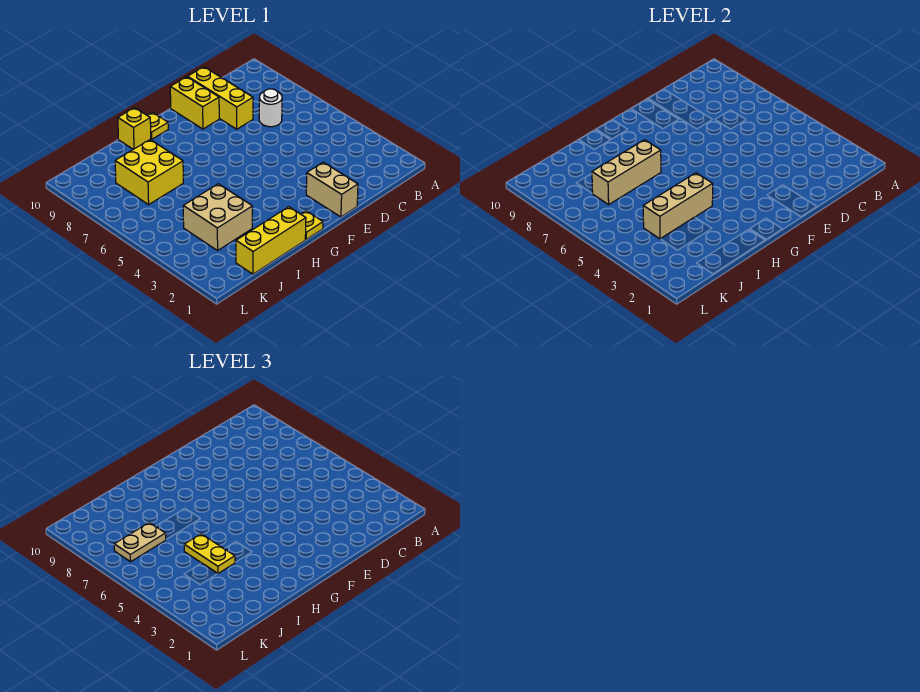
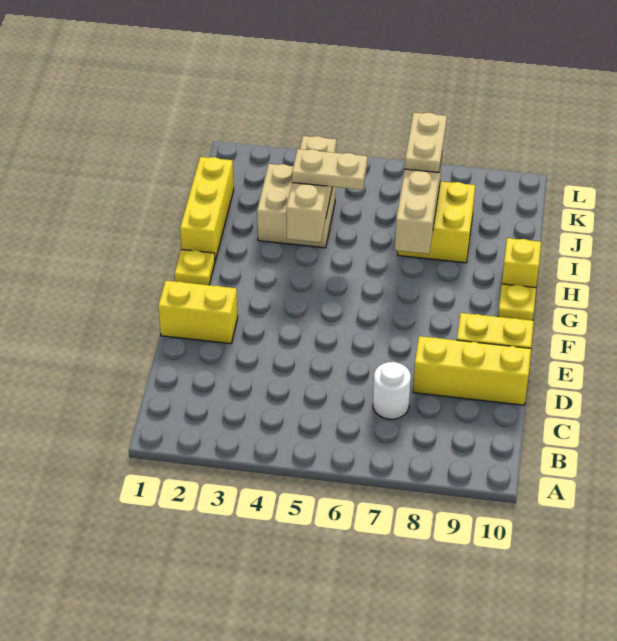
tan brick E1:E2 level 1 -> yellow brick E1:E2 level 1
yellow plate I4:I5 level 3 -> tan plate I4:I5 level 3

